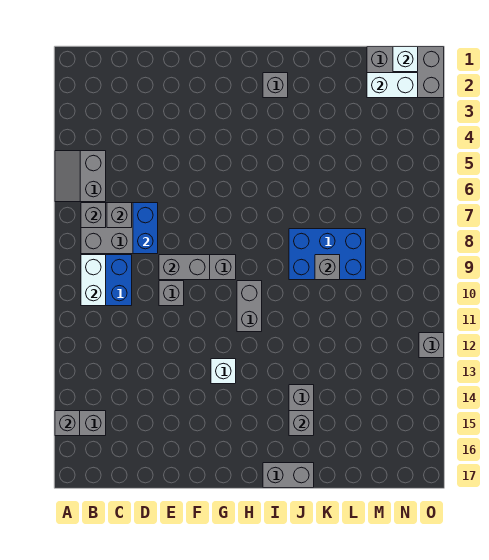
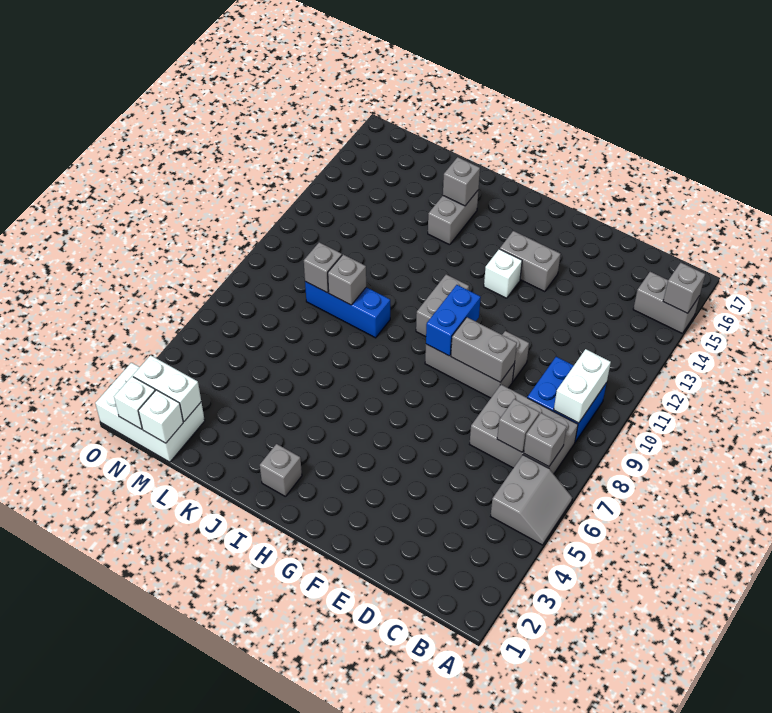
blue brick D7:D8 level 2 -> blue brick G9:G10 level 2
grey brick I17:J17 level 1 -> grey brick F14:G14 level 1
blue brick J8:L9 level 1 -> blue brick J9:L9 level 1
grey brick M1:O2 level 1 -> white brick M1:O2 level 1
none -> white brick M1 level 2
grey brick O12 level 1 -> grey brick L9 level 2

